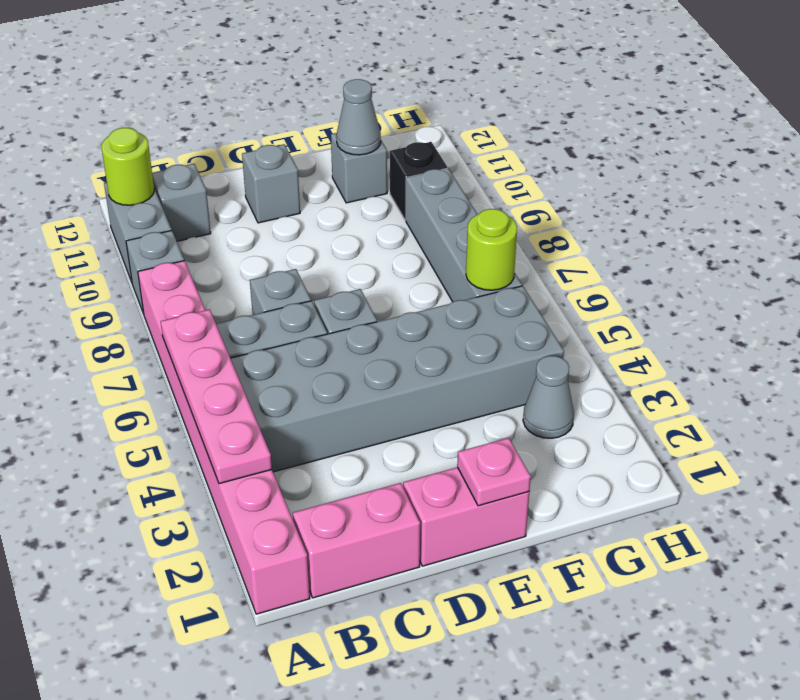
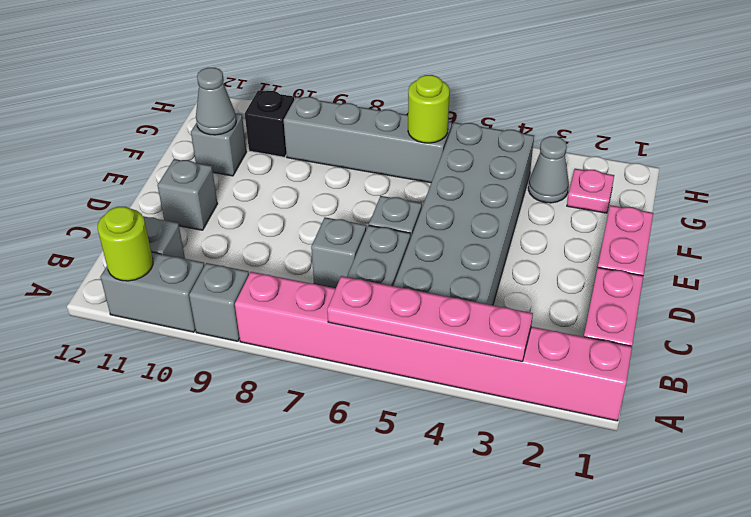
pink plate E1 level 2 -> pink plate G2 level 1

